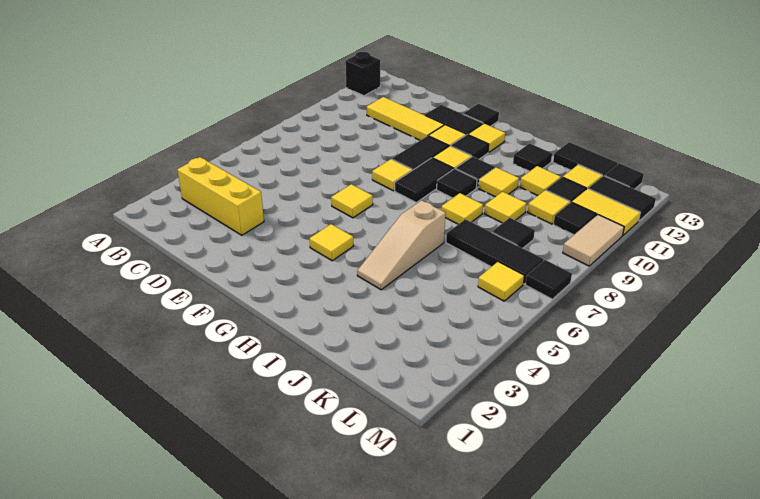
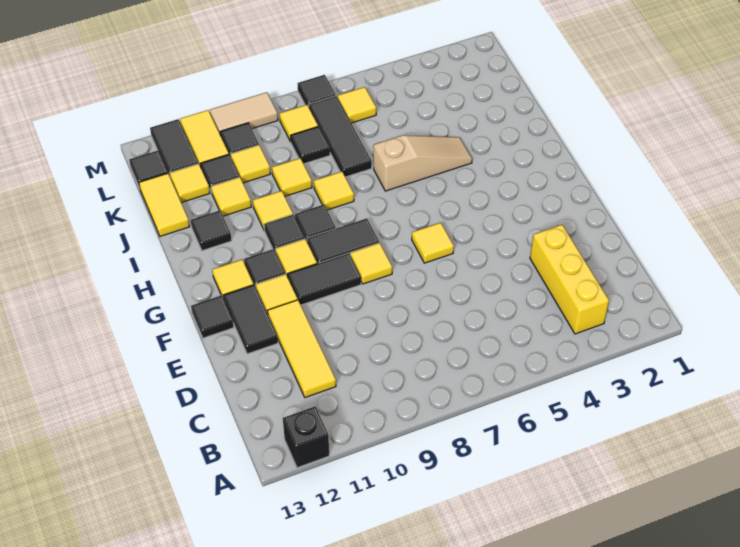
yellow tile G4 level 1 -> yellow tile L8 level 1
black tile J13:K13 level 1 -> yellow tile J13:K13 level 1

